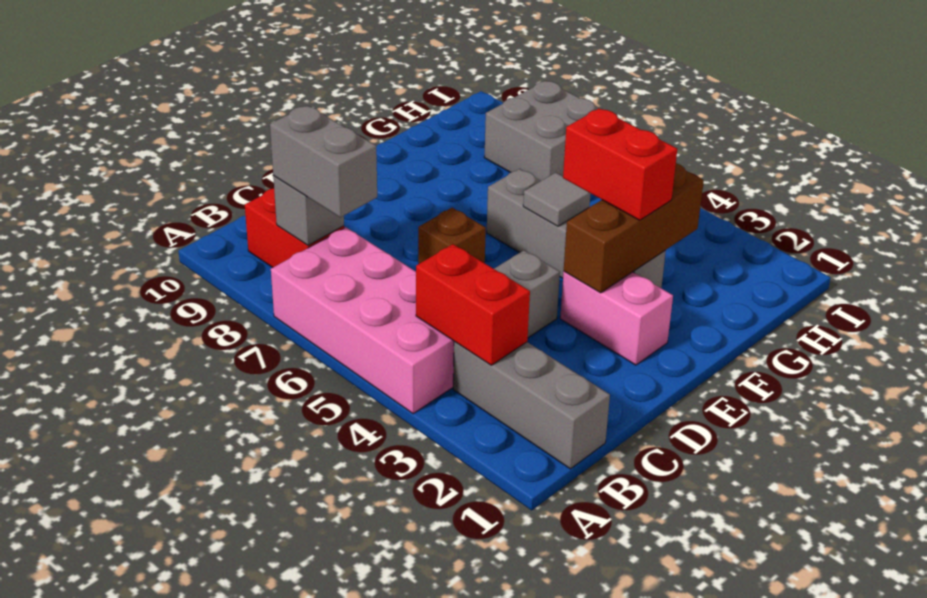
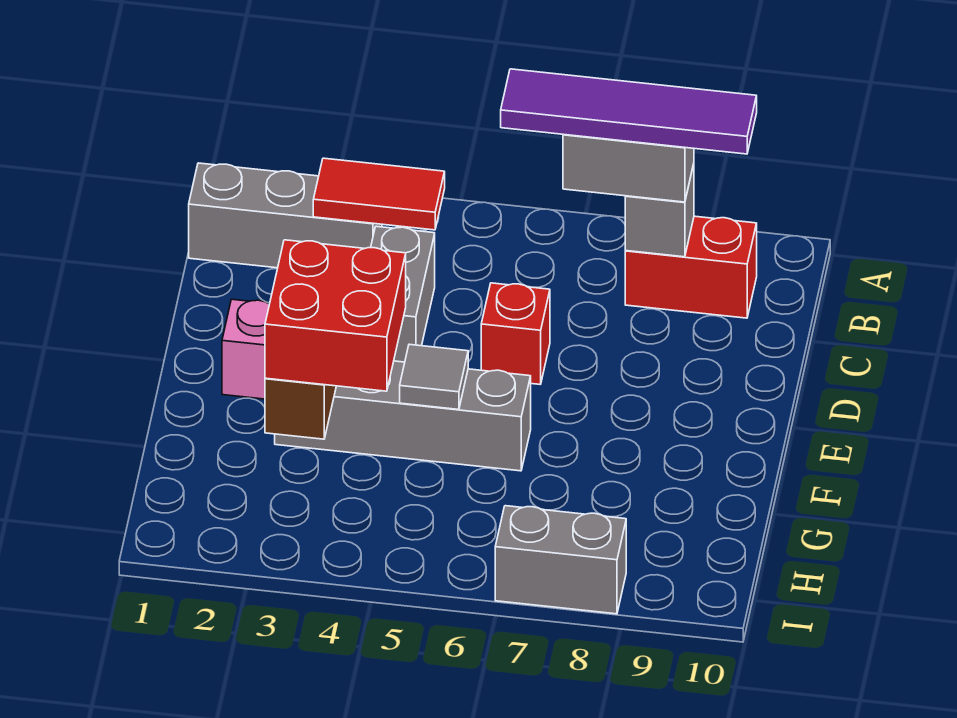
pink brick A4:B7 level 1 -> none
red brick B3:B4 level 2 -> red tile B3:B4 level 2
none -> purple tile B6:B9 level 4
brown brick D6 level 1 -> red brick D6 level 1
red brick F3:F4 level 3 -> red brick F3:G4 level 3
grey brick H7:I8 level 1 -> grey brick I7:I8 level 1

